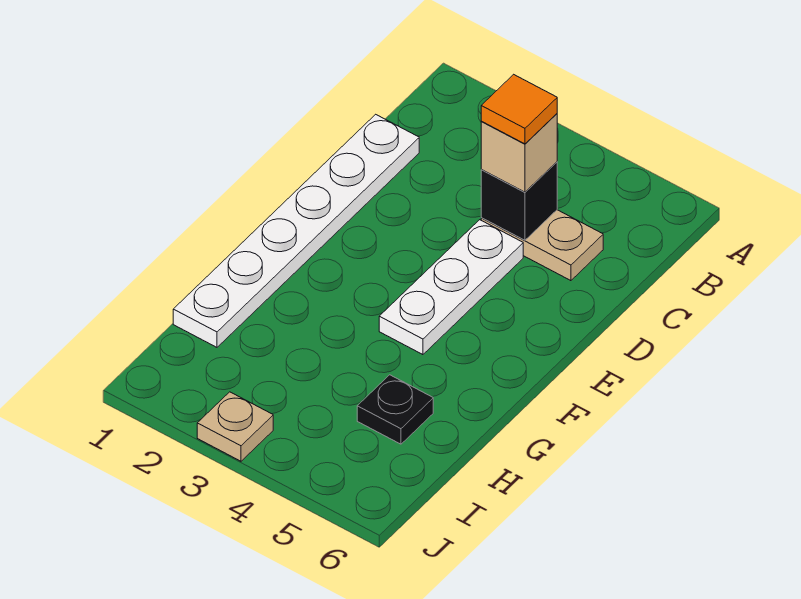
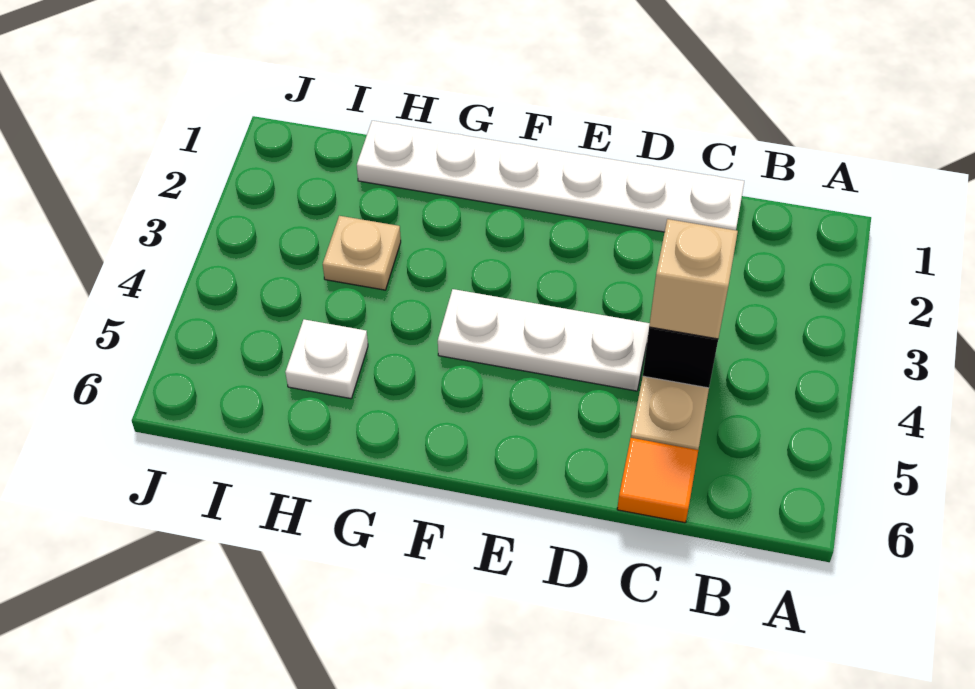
orange tile C4 level 4 -> orange tile C6 level 1
black plate H5 level 1 -> white plate H5 level 1
tan plate J3 level 1 -> tan plate H3 level 1

